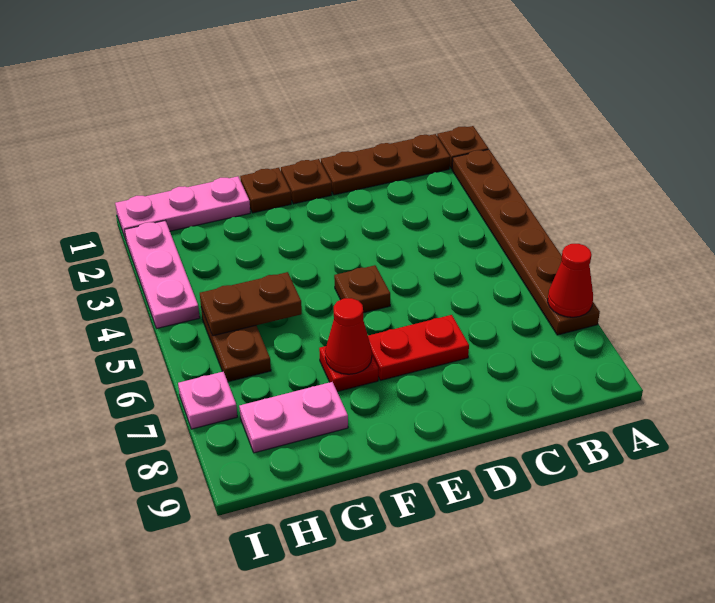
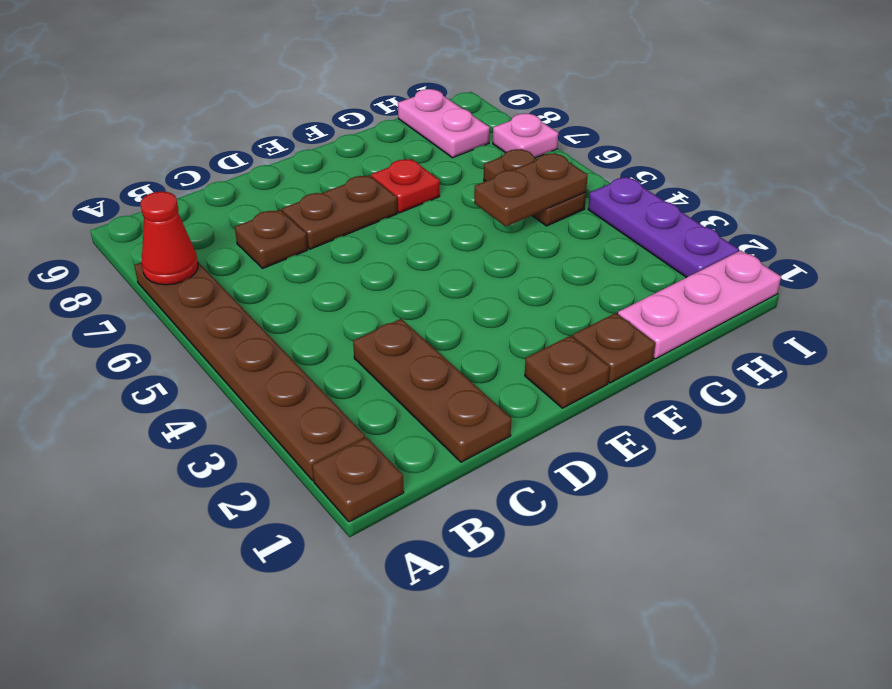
brown plate B1:D1 level 1 -> brown plate C1:C3 level 1
red plate D7:E7 level 1 -> brown plate D7:E7 level 1
brown plate E5 level 1 -> brown plate C7 level 1
red cone F7 level 2 -> none
pink plate G8:H8 level 1 -> pink plate H8:H9 level 1
pink plate I2:I4 level 1 -> purple plate I2:I4 level 1

